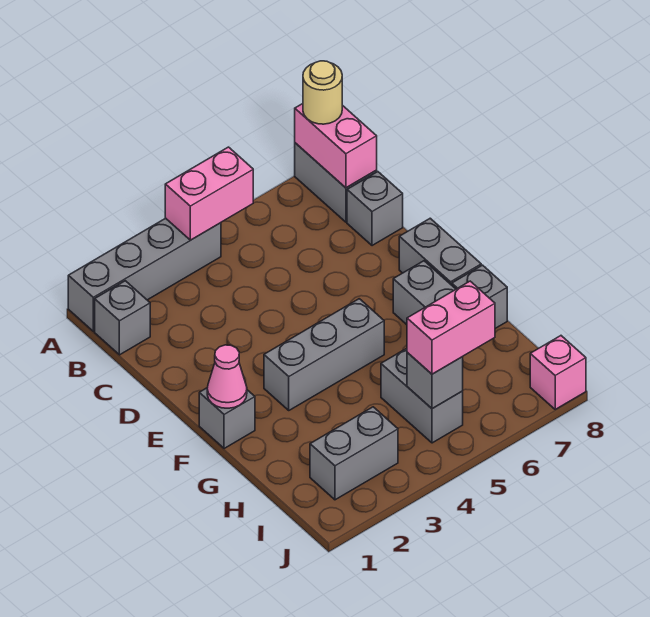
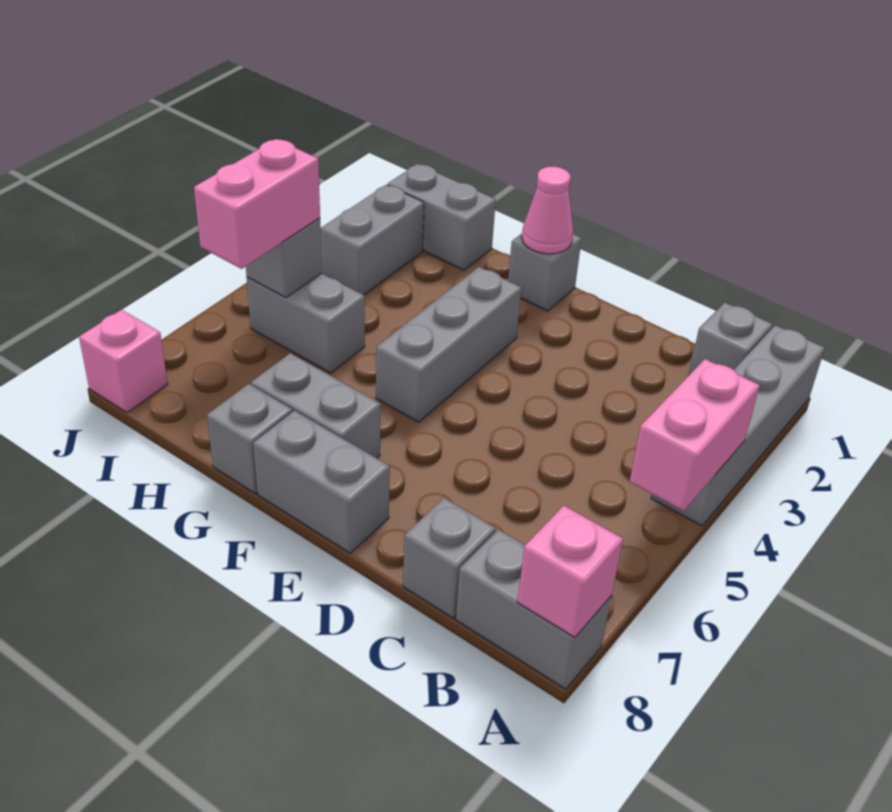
pink brick A8:B8 level 2 -> pink brick A8 level 2
tan round brick A8 level 3 -> none
none -> grey brick H1:I1 level 1

